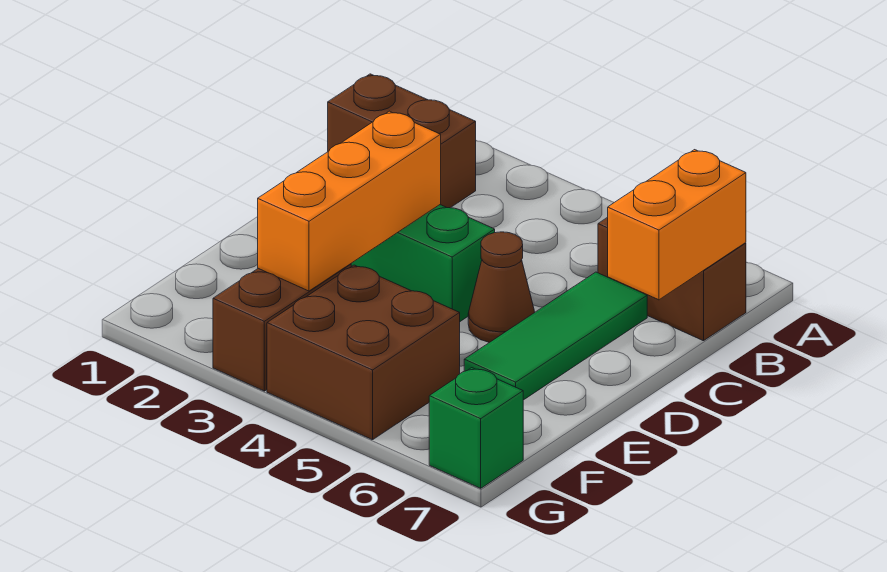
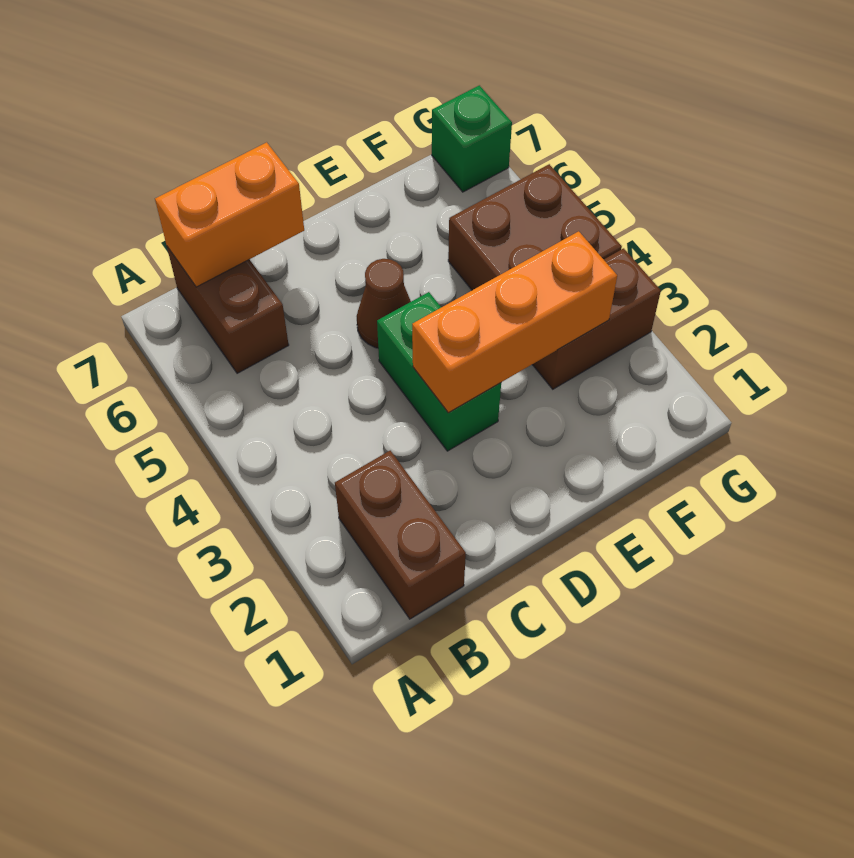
green tile C6:E6 level 1 -> none

